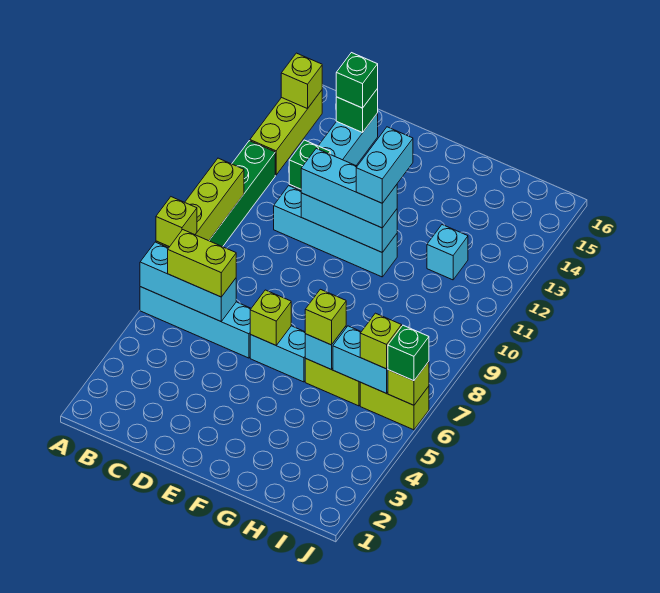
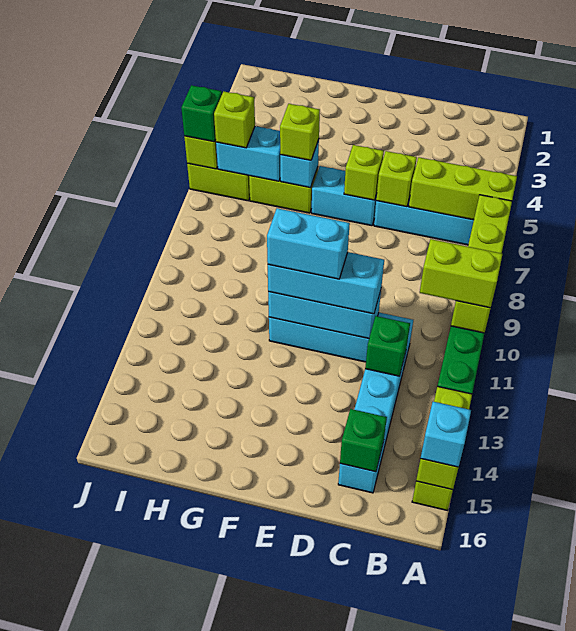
cyan brick A6:C6 level 2 -> lime brick A6:C6 level 2
lime brick A7 level 3 -> lime brick D6 level 2
lime brick B6:C6 level 3 -> lime brick A10:B10 level 3
green brick C15 level 3 -> none
cyan brick F11:F12 level 4 -> cyan brick E11:F11 level 4
cyan brick H12 level 1 -> cyan brick A15 level 3

